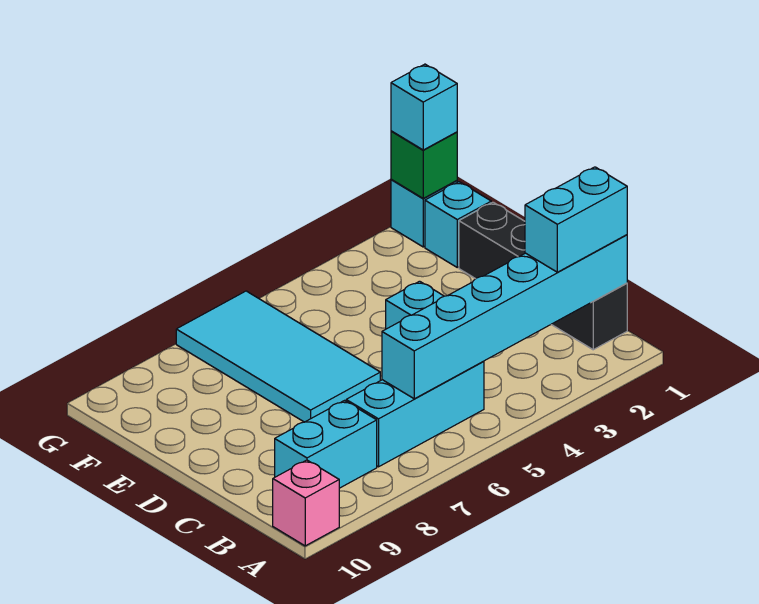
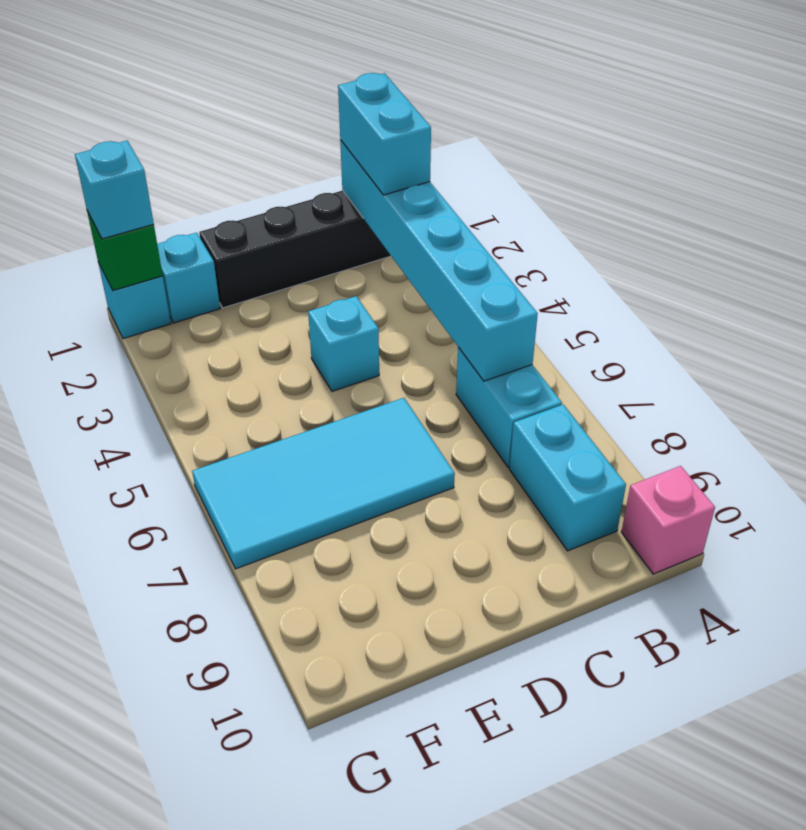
cyan brick B5:B7 level 1 -> cyan brick B6:B7 level 1

